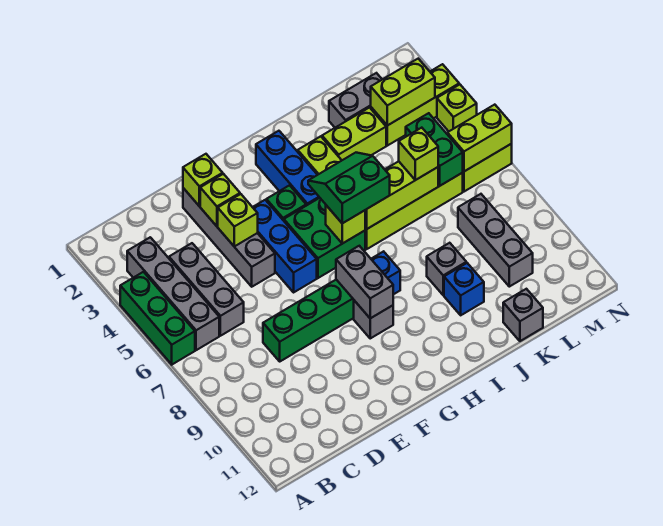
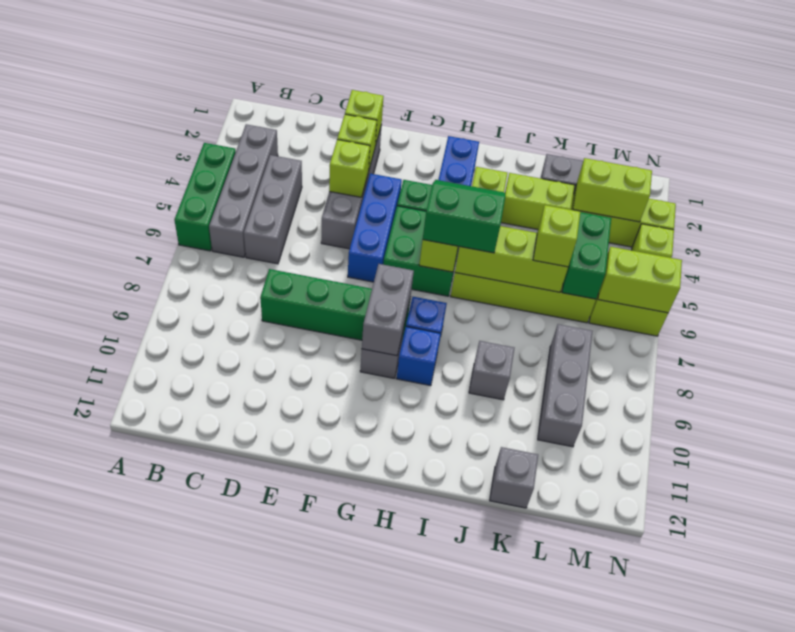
blue brick J10 level 1 -> blue brick H9 level 1

